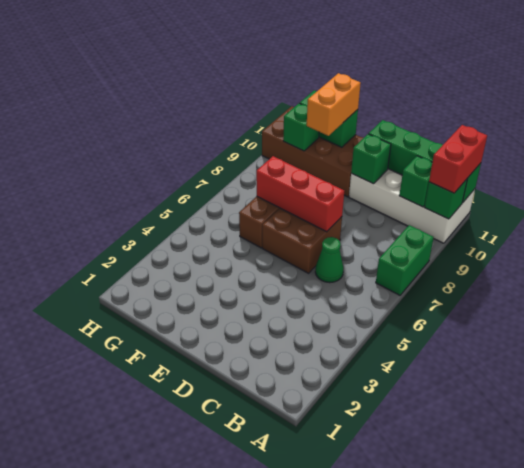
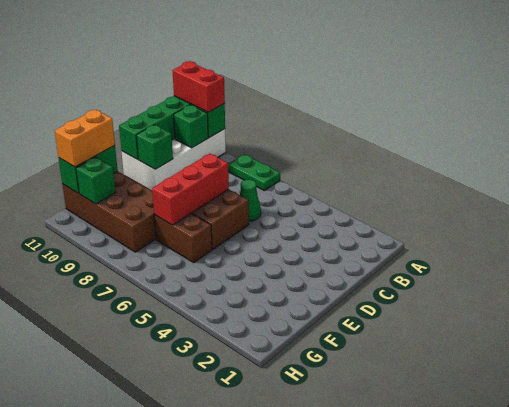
green brick A7:A8 level 1 -> green plate A7:A8 level 1
brown brick E10:H11 level 1 -> brown brick F8:G11 level 1
orange brick F10:F11 level 3 -> orange brick F11:G11 level 3

